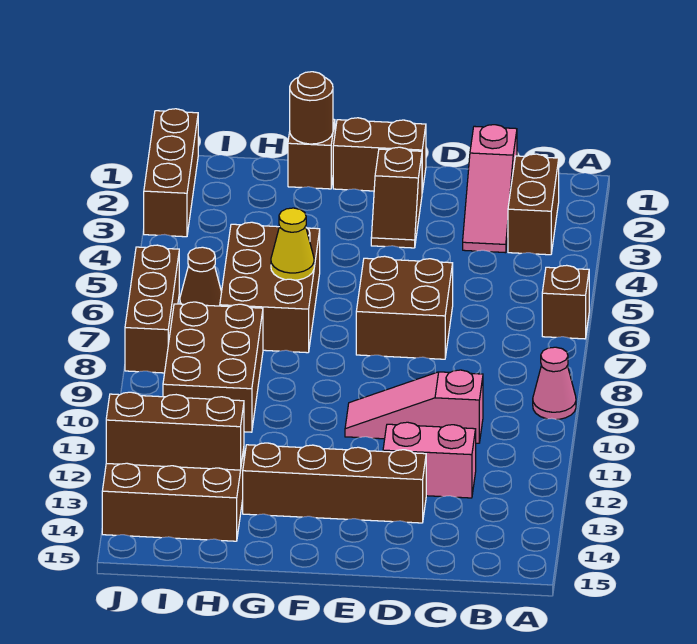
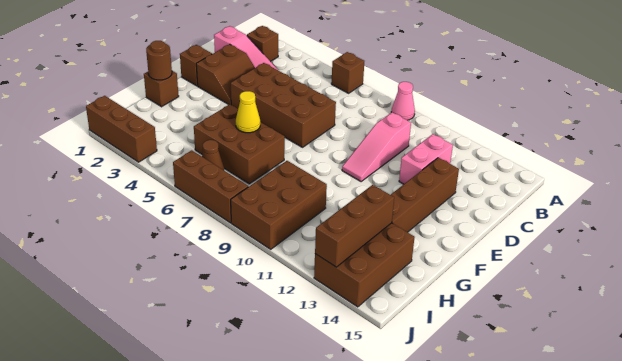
brown brick B2:B3 level 1 -> brown brick B2 level 1
brown brick D6:E7 level 1 -> brown brick D4:E7 level 1
brown brick E1:F1 level 1 -> brown brick E1 level 1
brown slope E2:E3 level 1 top 2 -> brown slope D2:E3 level 1 top 2
brown brick H8:I10 level 1 -> brown brick H9:J10 level 1

